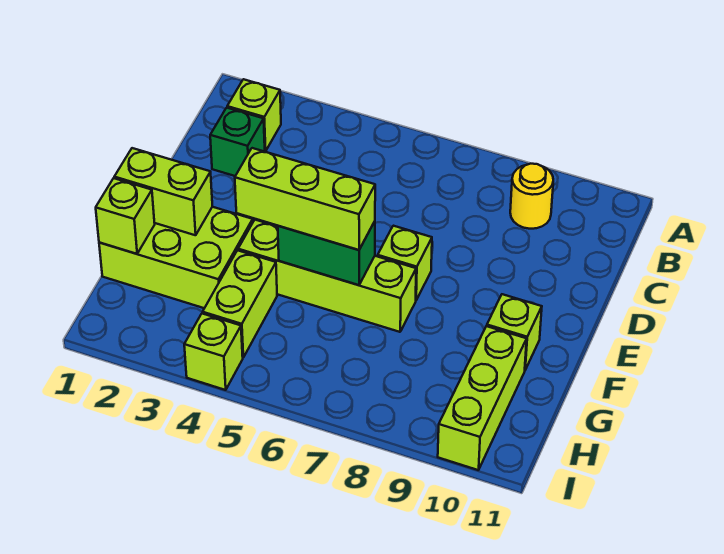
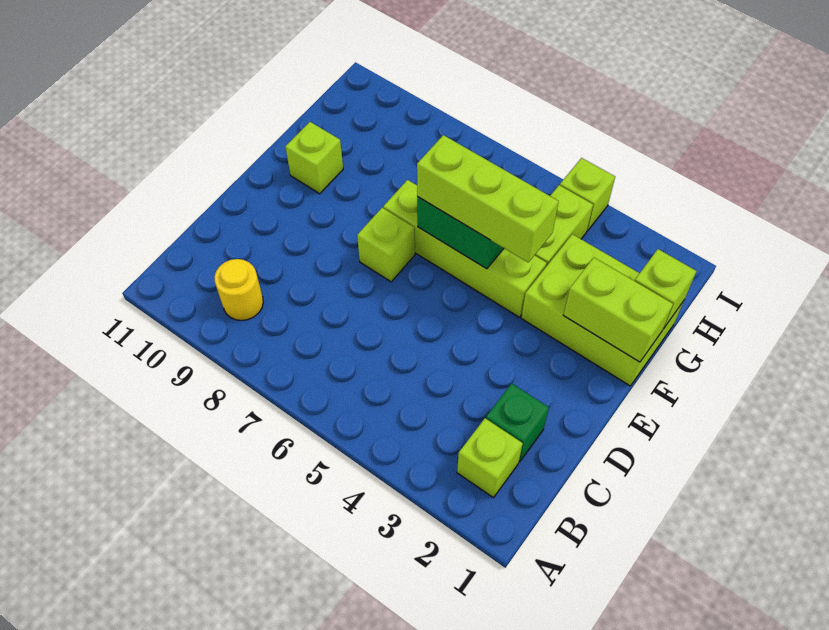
lime brick G10:I10 level 1 -> none

